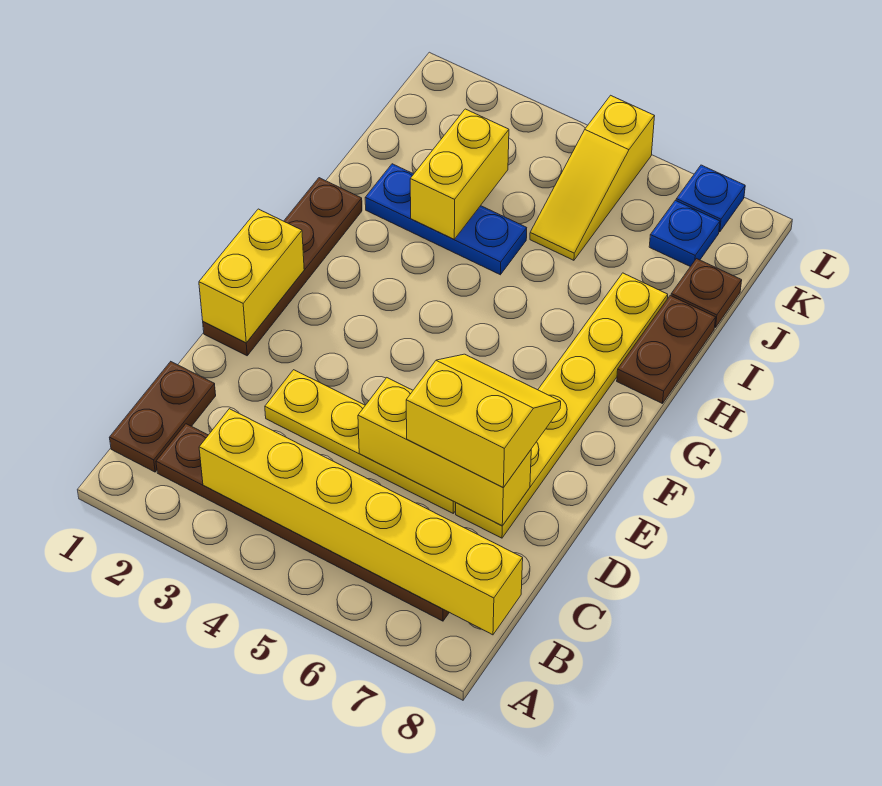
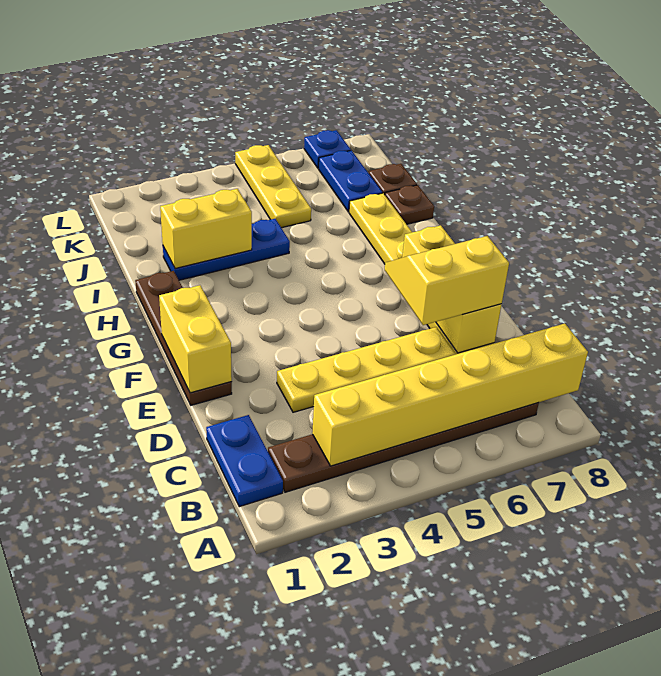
brown plate B1:C1 level 1 -> blue plate B1:C1 level 1
yellow brick D5:D7 level 2 -> yellow brick D7:F7 level 2
brown plate H8:I8 level 1 -> brown plate I8 level 1
yellow brick I3:J3 level 2 -> yellow brick I2:I3 level 2
yellow slope J5:L5 level 1 top L -> yellow plate J5:L5 level 1
blue plate K7 level 1 -> blue plate J7:K7 level 1

